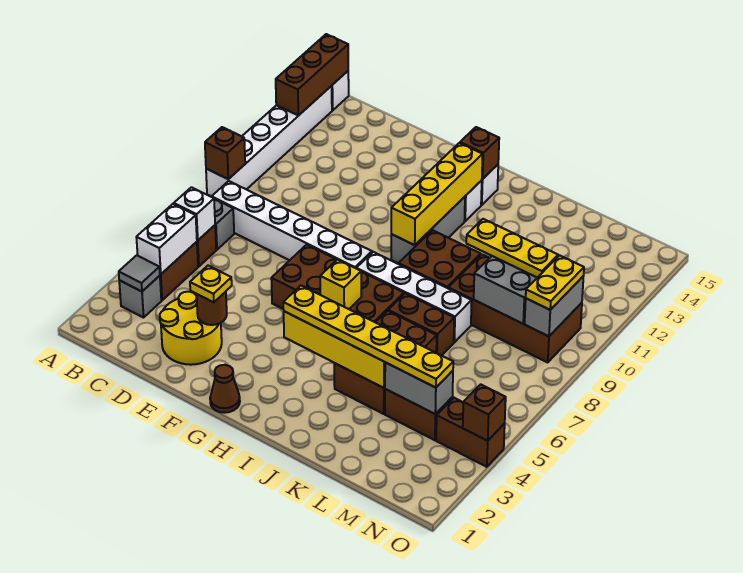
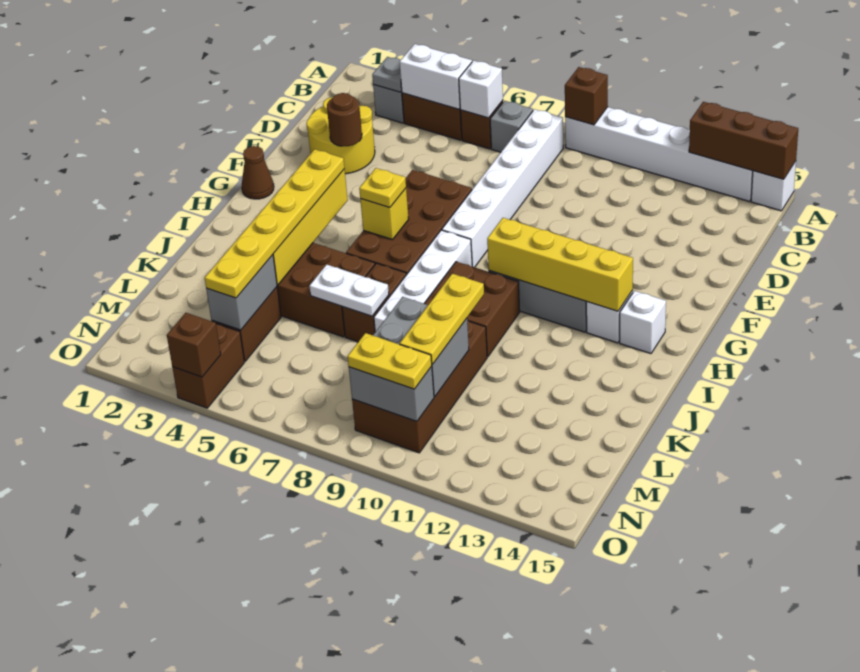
grey tile B3 level 2 -> grey plate B3 level 2
yellow plate E3 level 3 -> yellow plate H6 level 3
brown brick H14 level 2 -> none
none -> white plate K6:K7 level 2

